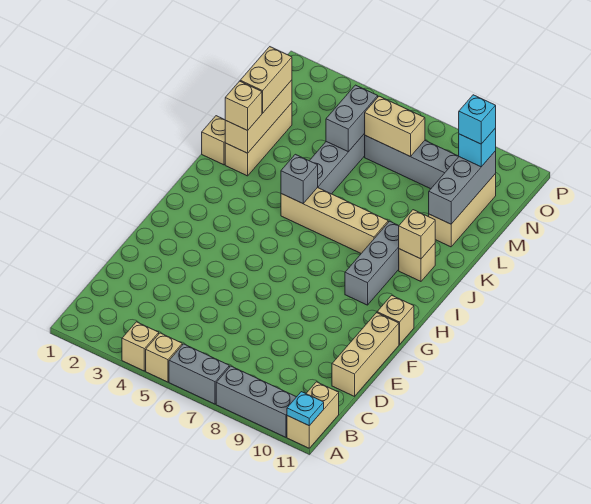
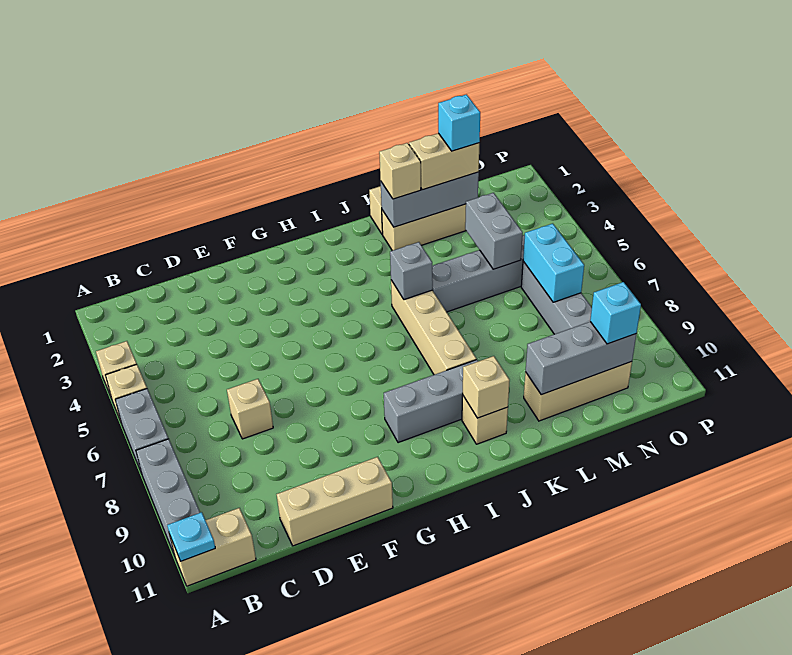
tan brick G11 level 1 -> tan brick D7 level 1
tan brick K2:M2 level 2 -> grey brick K2:M2 level 2
grey brick M5:N5 level 2 -> grey brick M4:M5 level 2
tan brick N6:N7 level 2 -> cyan brick N6:N7 level 2
cyan brick N10 level 4 -> cyan brick M2 level 4

